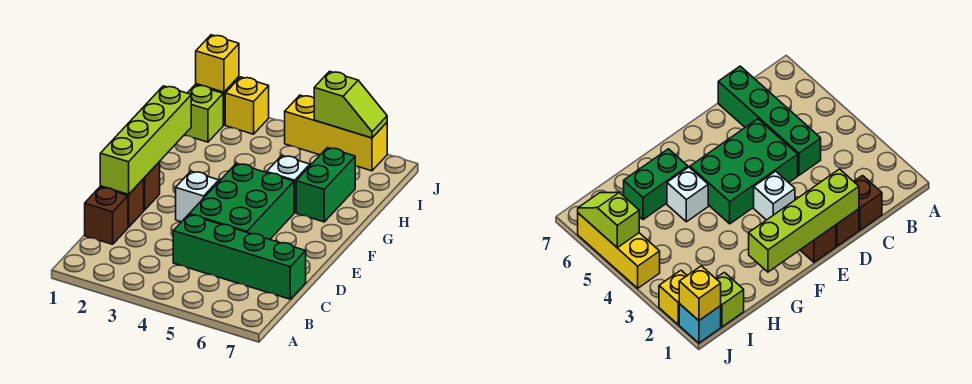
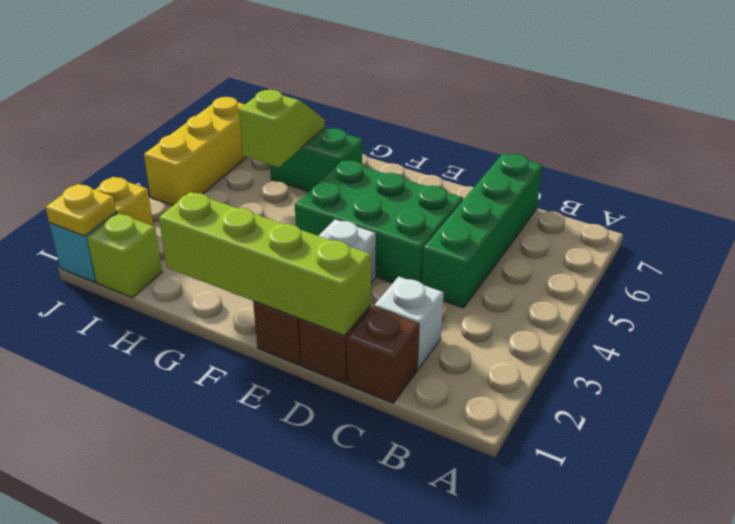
white brick G5 level 1 -> white brick C2 level 1
yellow brick J1 level 2 -> yellow plate J1 level 2
lime slope J5:J6 level 2 top 5 -> lime slope H5:H6 level 2 top 5

